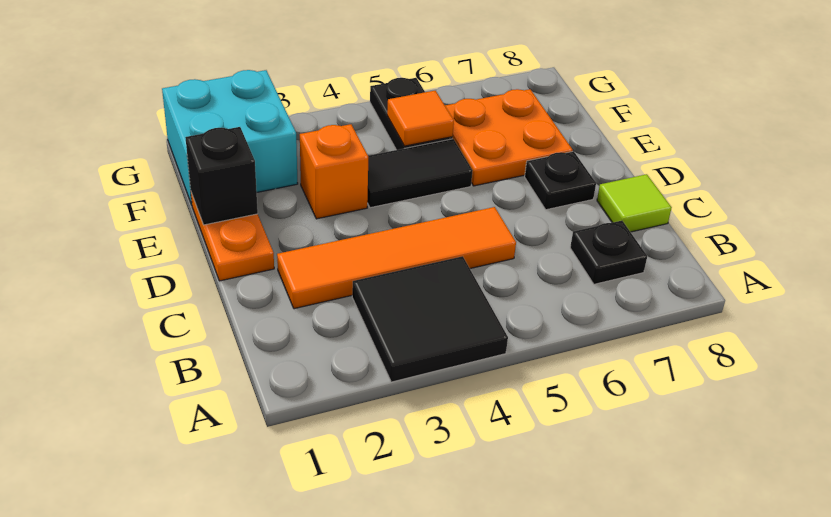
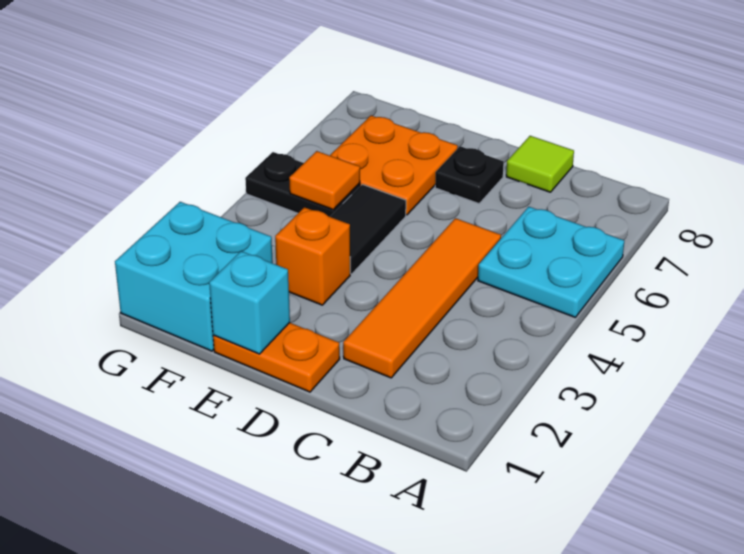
black tile A3:B4 level 1 -> none
none -> cyan plate A5:B6 level 1
black plate B7 level 1 -> none
black brick E1 level 2 -> cyan brick E1 level 2

